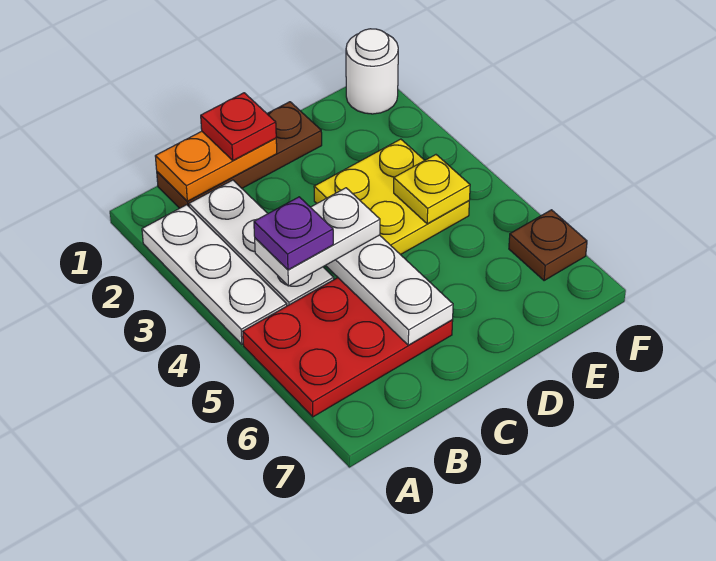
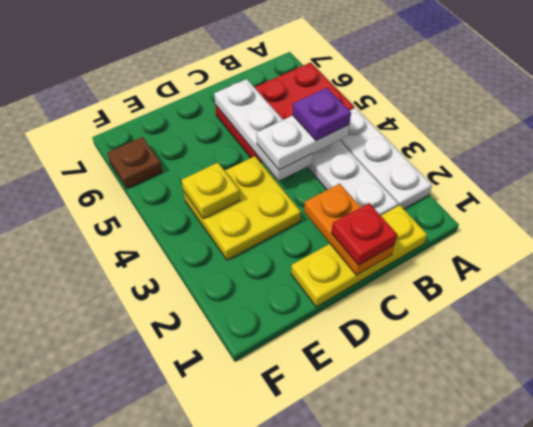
brown plate B1:D1 level 1 -> yellow plate B1:D1 level 1
orange plate B1:C1 level 2 -> orange plate C1:C2 level 2
white round brick F1 level 1 -> none

